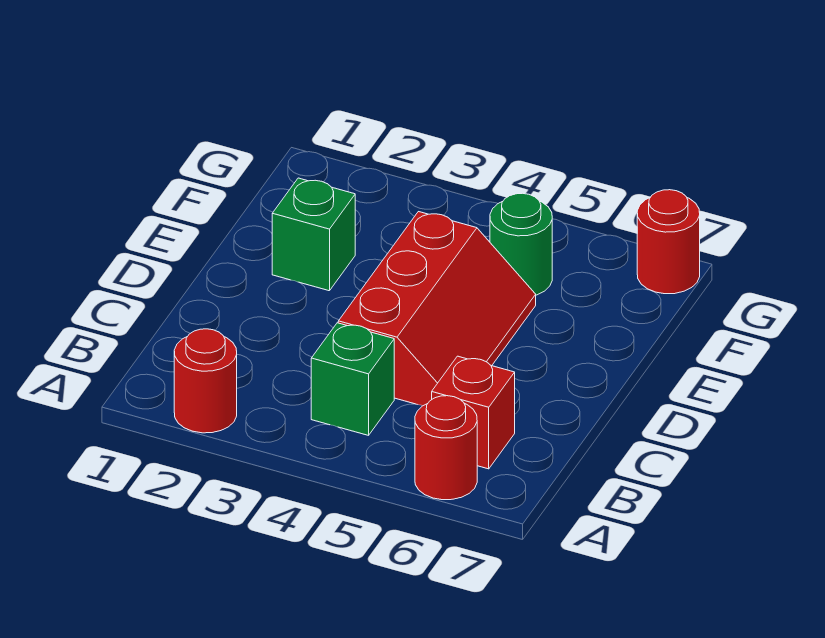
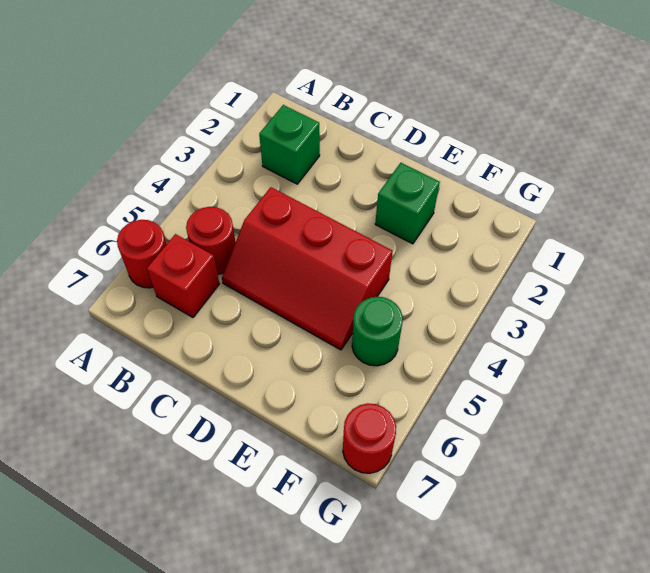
red round brick A2 level 1 -> red round brick B5 level 1
green brick B4 level 1 -> green brick B2 level 1

